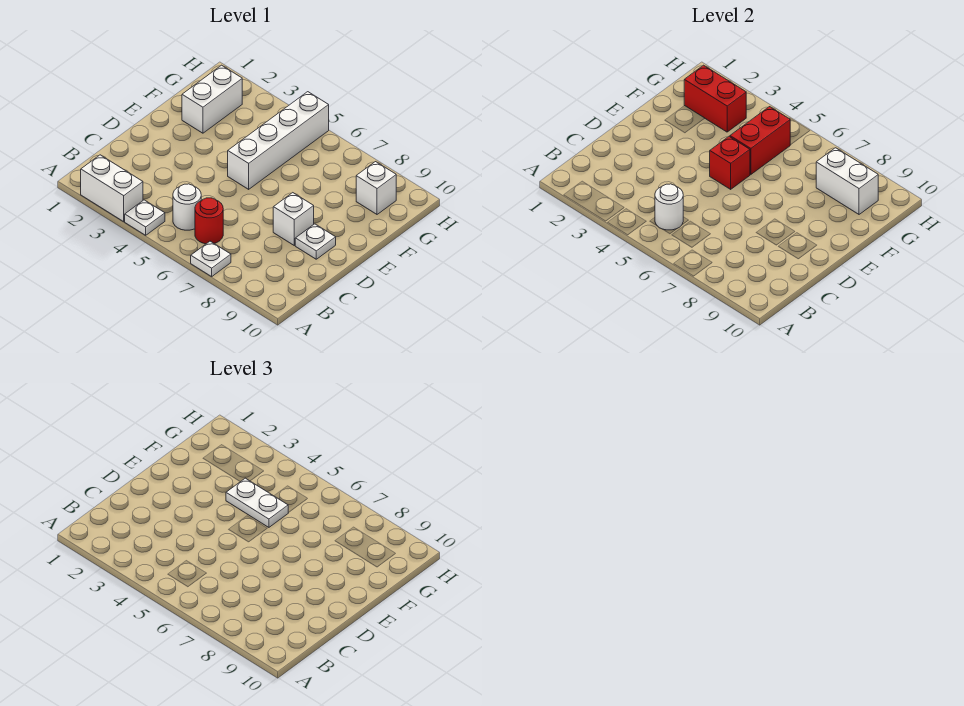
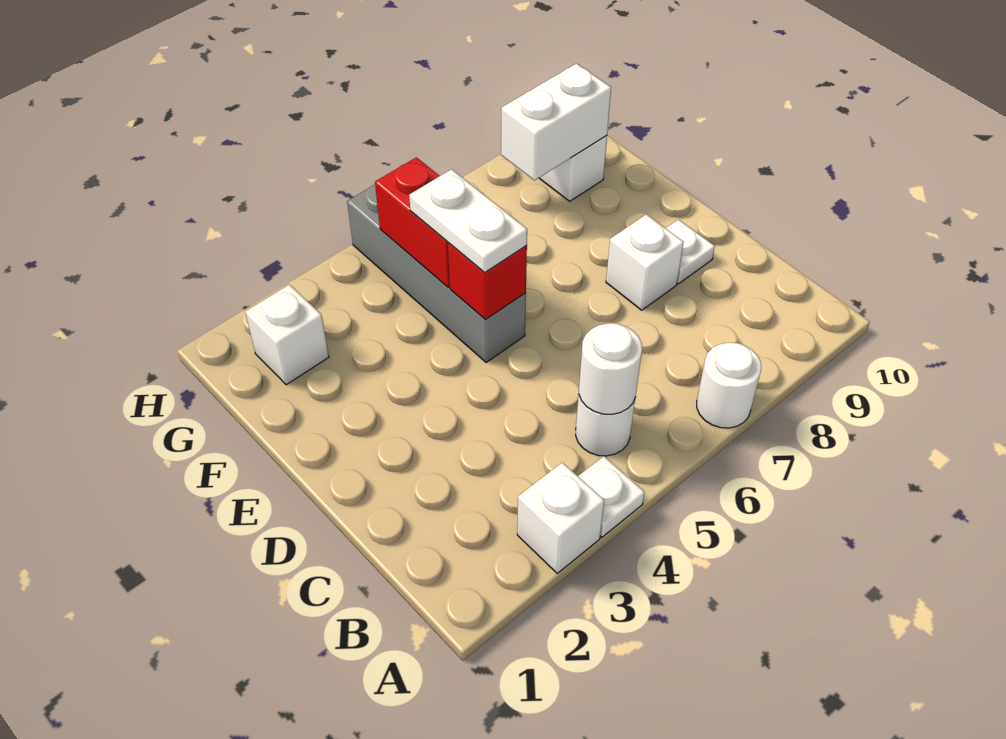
white brick A2:A3 level 1 -> white brick A3 level 1
white plate A7 level 1 -> white round brick A7 level 1
red round brick B6 level 1 -> none
white brick E5:H5 level 1 -> grey brick E5:H5 level 1
white brick F2:G2 level 1 -> white brick G2 level 1
white plate F4:F5 level 3 -> white plate E5:F5 level 3
red brick G2:G3 level 2 -> none

